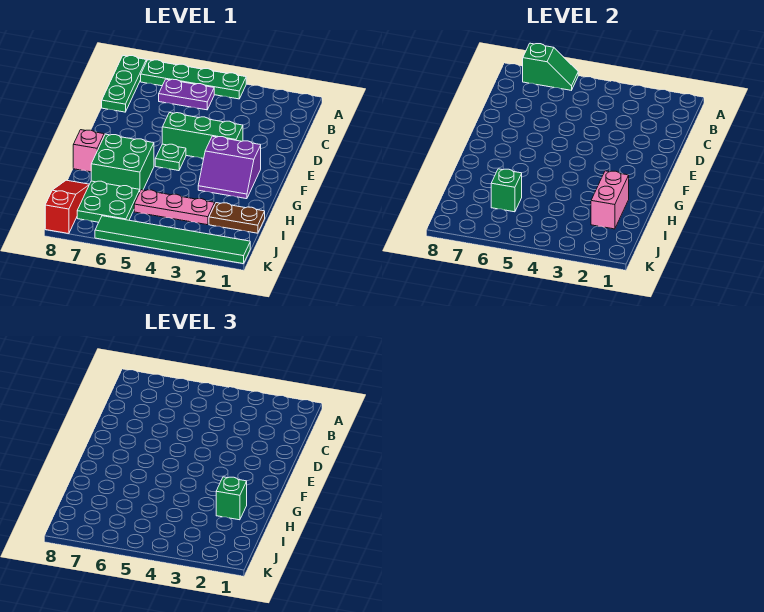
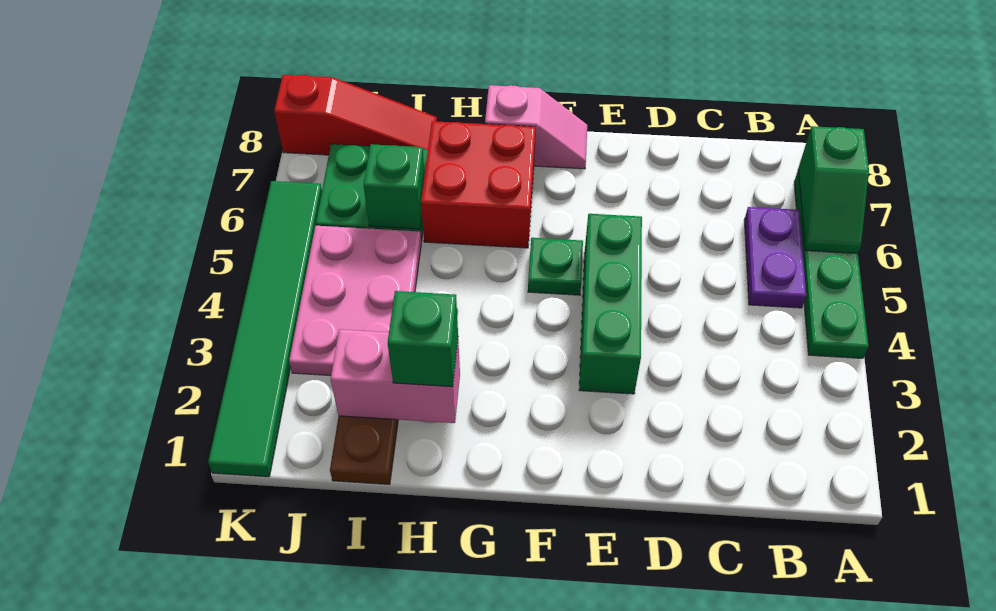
green plate A8:C8 level 1 -> none
purple slope F2:G3 level 1 top F -> none
green brick G6:H7 level 1 -> red brick G6:H7 level 1
pink plate I3:I5 level 1 -> pink plate I3:J5 level 1

